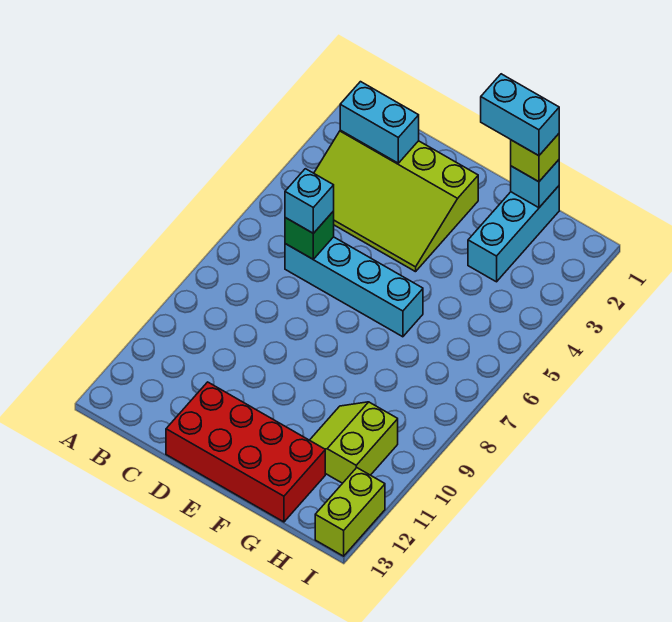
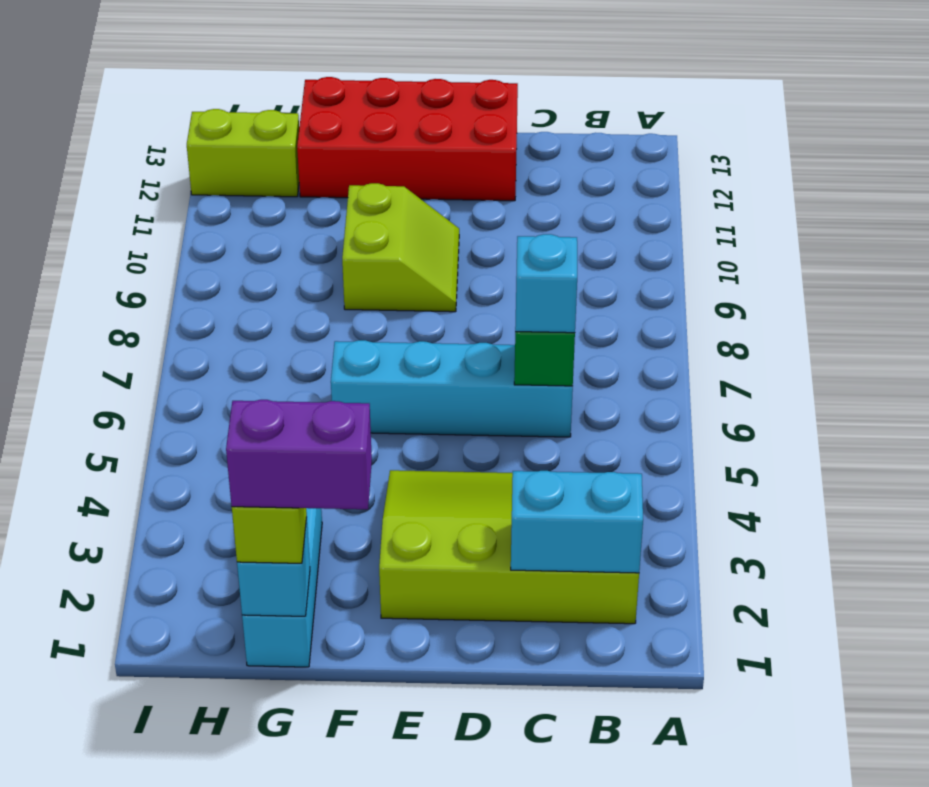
cyan brick F1:G1 level 4 -> purple brick F1:G1 level 4
lime slope G10:H11 level 1 top H -> lime slope E9:F10 level 1 top F
lime brick I12:I13 level 1 -> lime brick H12:I12 level 1

